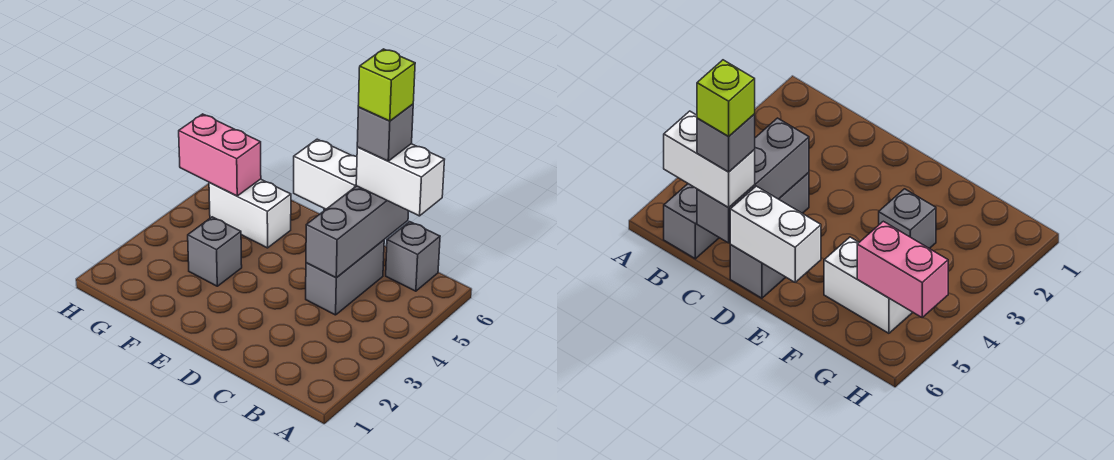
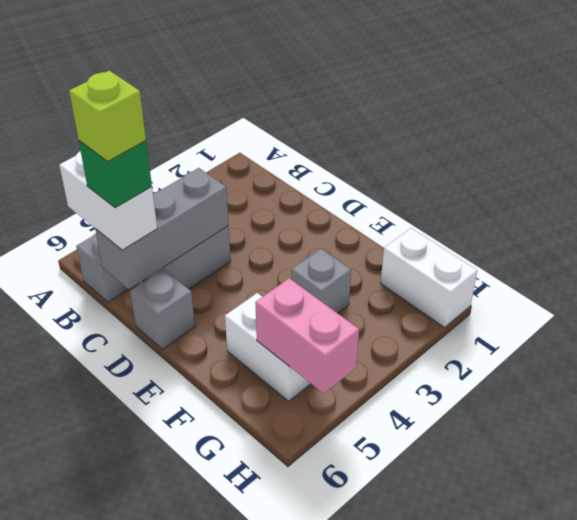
grey brick C6 level 4 -> green brick C6 level 4
white brick D6:E6 level 2 -> white brick G1:H1 level 1

